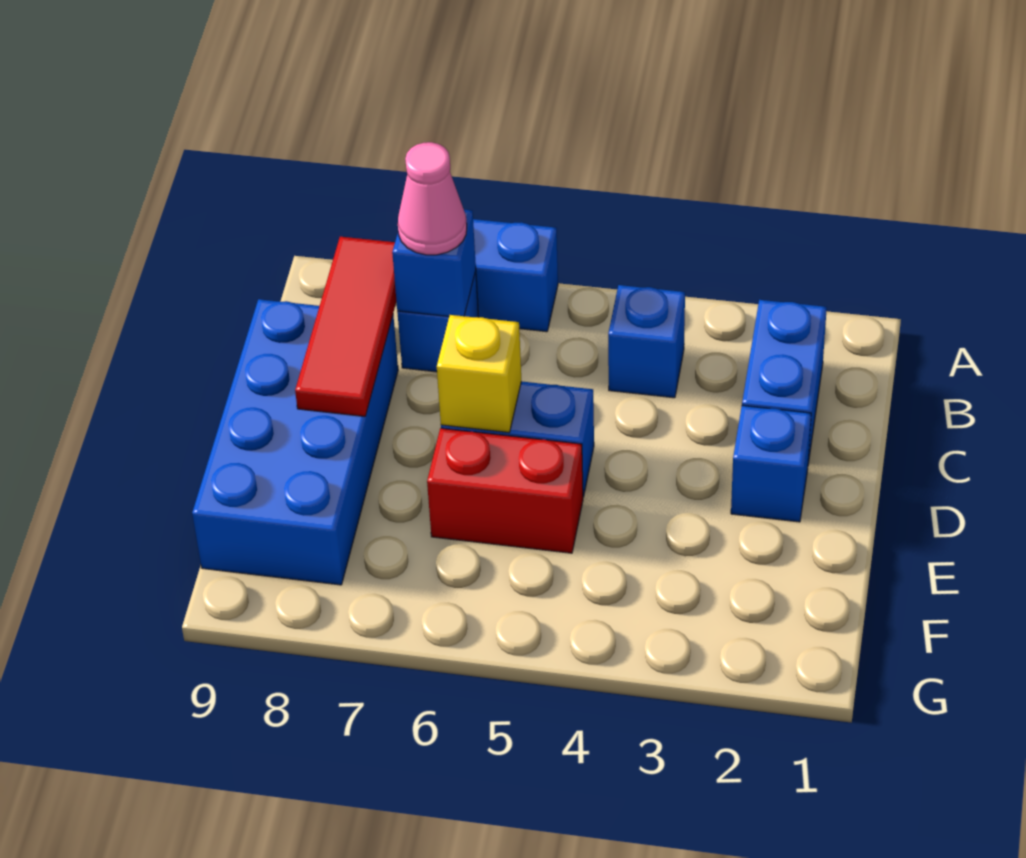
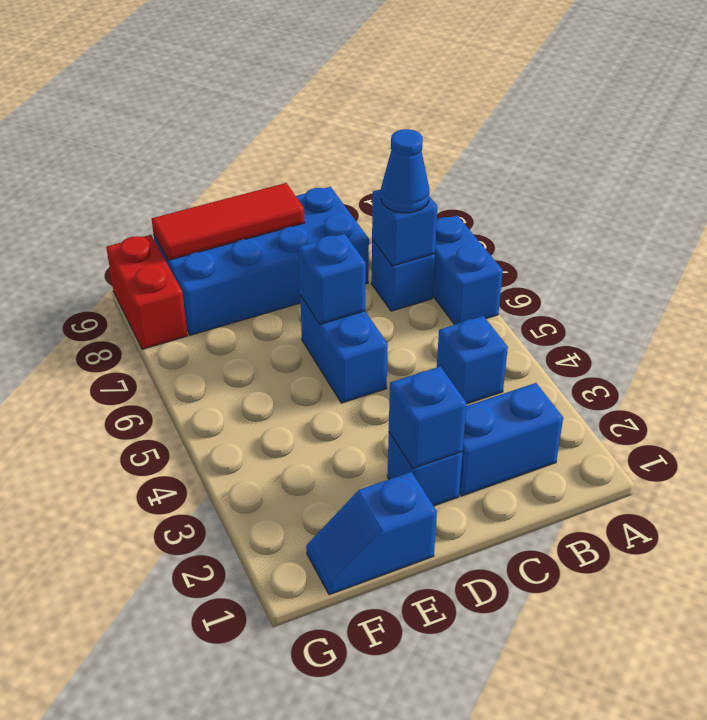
pink cone B7 level 3 -> blue cone B7 level 3
red tile B8:D8 level 2 -> red tile D9:F9 level 2
none -> blue brick D2 level 2
yellow brick D6 level 2 -> blue brick D6 level 2
none -> blue slope E1:F1 level 1 top E
red brick E5:E6 level 1 -> red brick G8:G9 level 1

